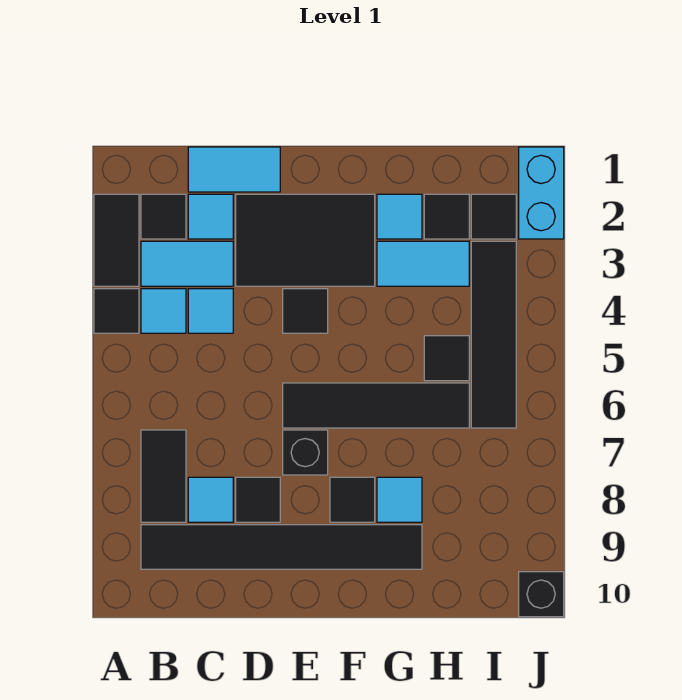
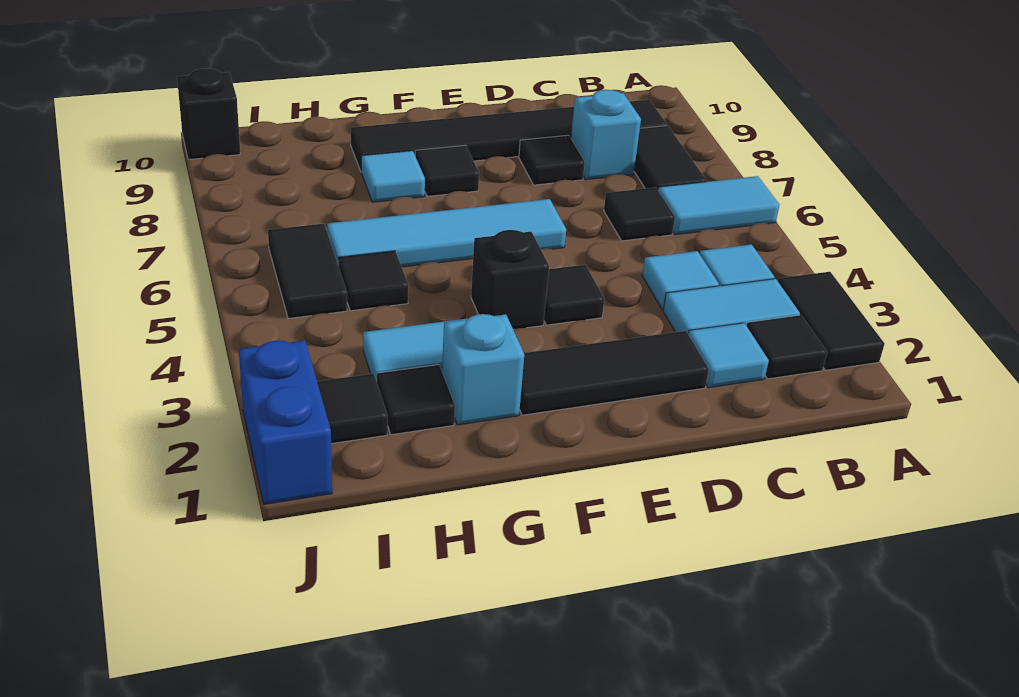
black tile A4 level 1 -> black tile C6 level 1
cyan tile C1:D1 level 1 -> cyan tile A6:B6 level 1
cyan tile C8 level 1 -> cyan brick C8 level 1
black tile D2:F3 level 1 -> black tile D2:F2 level 1
black tile E6:H6 level 1 -> cyan tile E6:H6 level 1
black brick E7 level 1 -> black brick F4 level 1
cyan tile G2 level 1 -> cyan brick G2 level 1
black tile I3:I6 level 1 -> black tile I5:I6 level 1
cyan brick J1:J2 level 1 -> blue brick J1:J2 level 1

